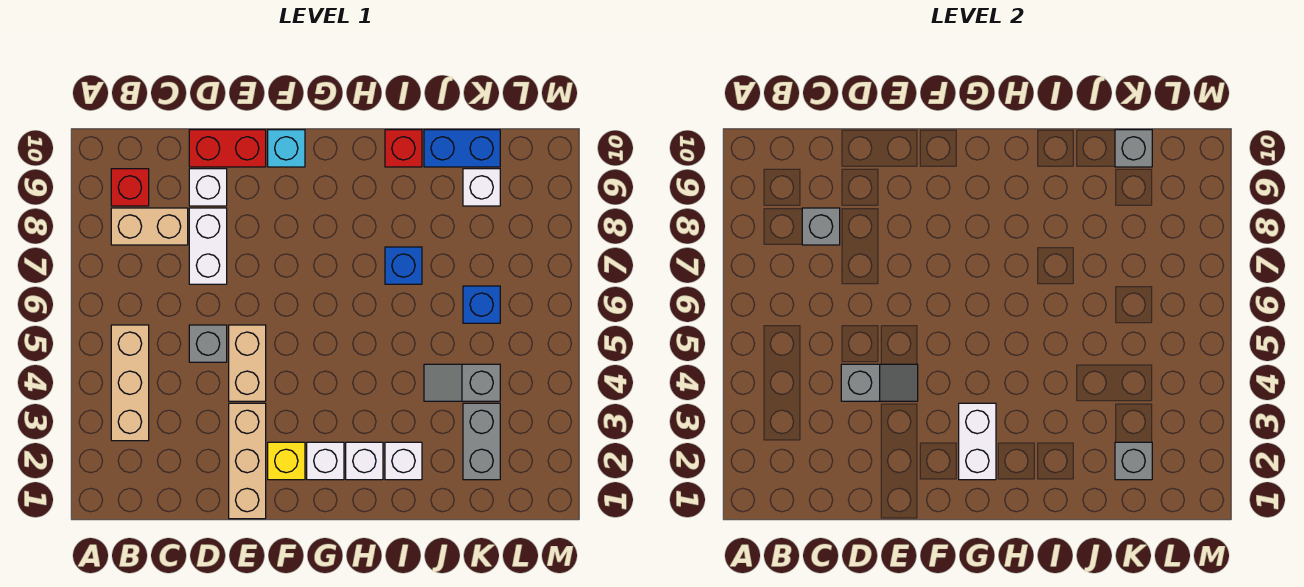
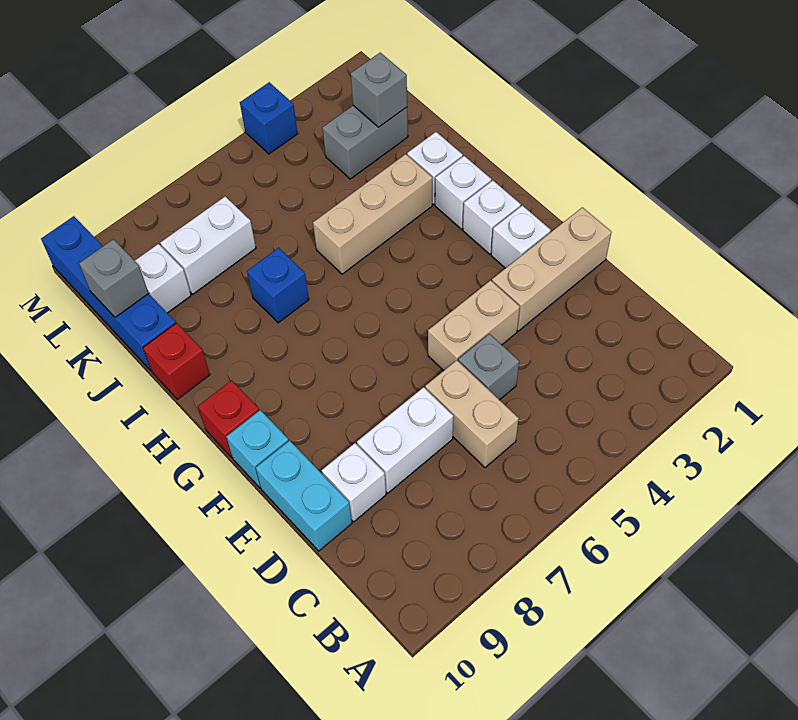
tan brick B3:B5 level 1 -> tan brick I3:I5 level 1
tan brick B8:C8 level 1 -> tan brick C6:D6 level 1
red brick B9 level 1 -> red brick G10 level 1
grey brick C8 level 2 -> none
grey slope D4:E4 level 2 top D -> none
red brick D10:E10 level 1 -> cyan brick D10:E10 level 1
yellow brick F2 level 1 -> white brick F2 level 1
white brick G2:G3 level 2 -> white brick K7:K8 level 1
grey slope J4:K4 level 1 top K -> none
blue brick J10:K10 level 1 -> blue brick J10:M10 level 1
blue brick K6 level 1 -> blue brick M4 level 1

